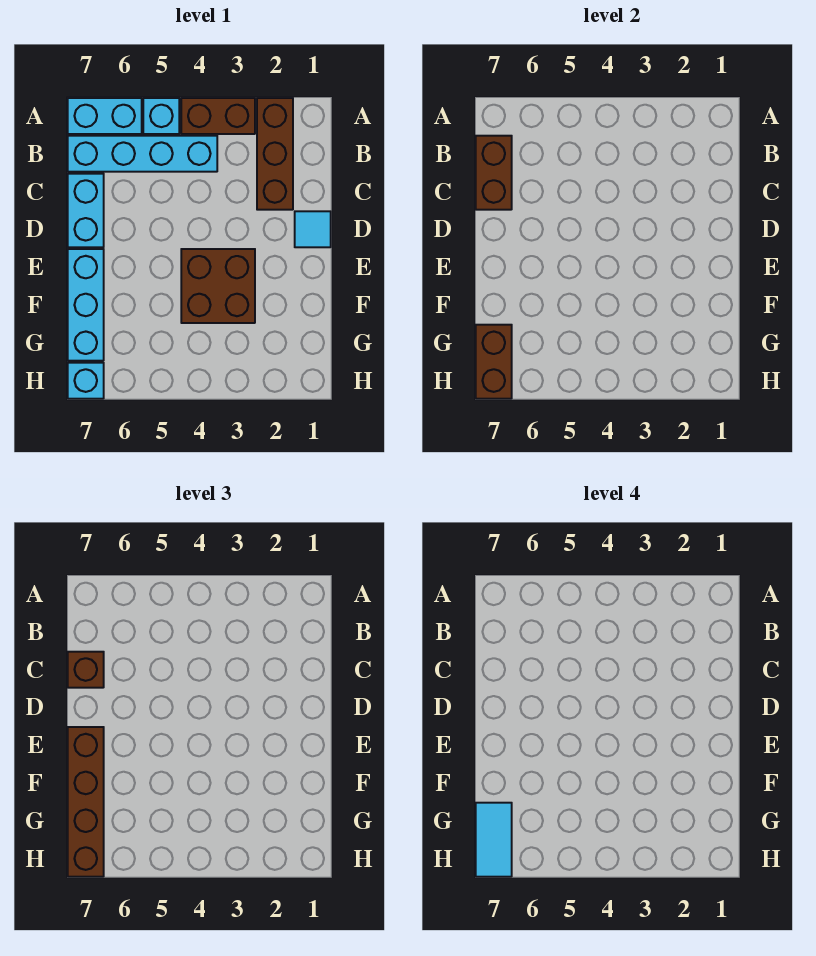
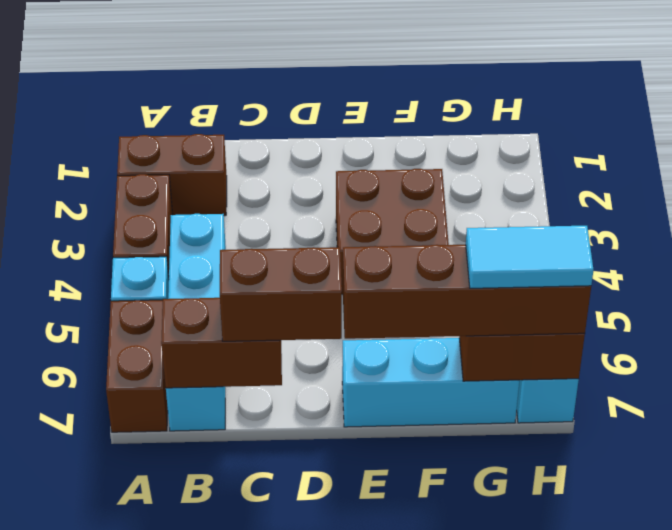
brown brick A2:C2 level 1 -> brown brick A2:B2 level 1
cyan brick A6:A7 level 1 -> brown brick A6:A7 level 1
cyan brick C7:D7 level 1 -> none
brown brick C7 level 3 -> brown brick C7:D7 level 3
cyan tile D1 level 1 -> none

